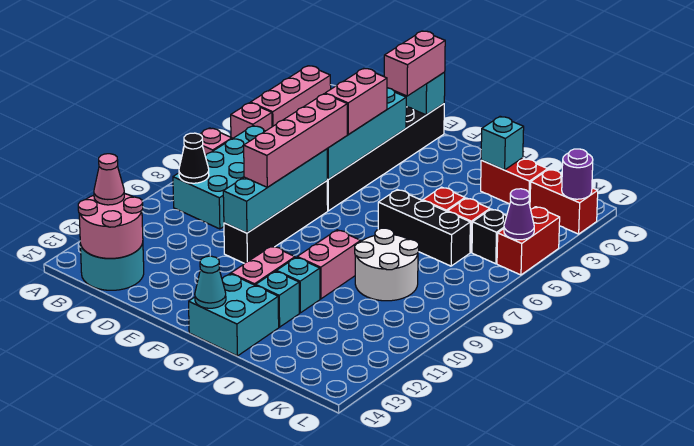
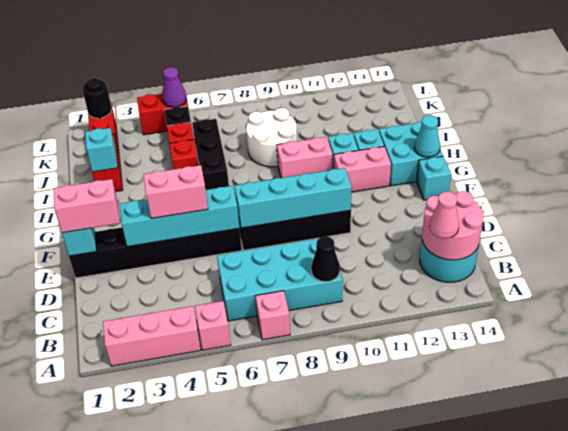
pink brick E6:E9 level 3 -> none
none -> cyan brick F14 level 1
purple round brick L2 level 2 -> black round brick L2 level 2

